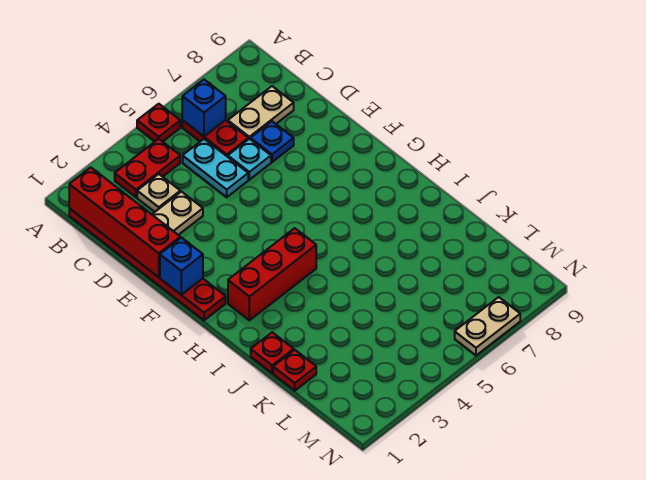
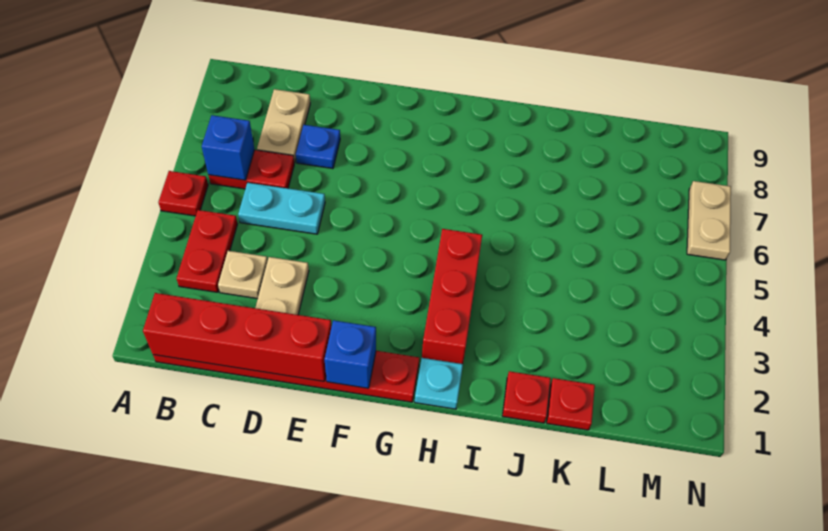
cyan plate D6 level 1 -> cyan plate H1 level 1

